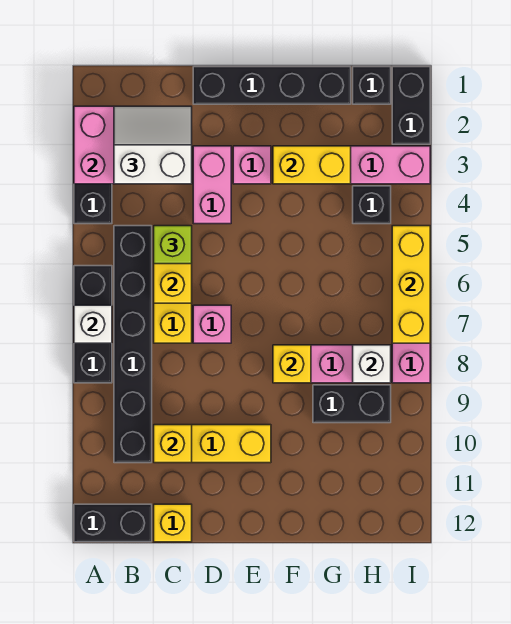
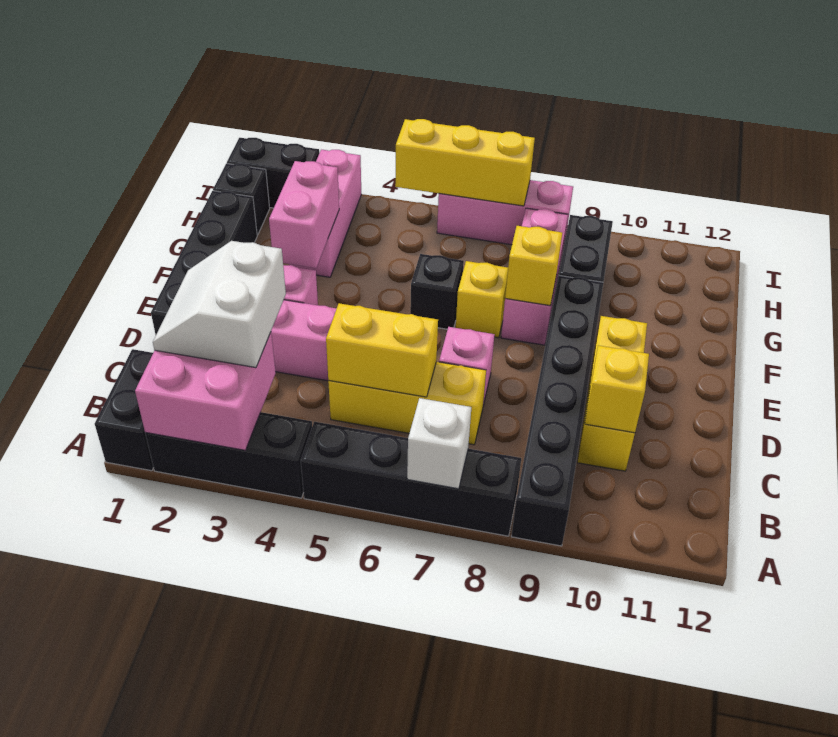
black brick A6:A8 level 1 -> black brick A5:A8 level 1
black brick A12:B12 level 1 -> black brick A1:B1 level 1
black brick B5:B10 level 1 -> black brick A9:F9 level 1
lime brick C5 level 3 -> none
yellow brick C12 level 1 -> yellow brick F7 level 1
yellow brick F3:G3 level 2 -> pink brick F3:G3 level 2
black brick H4 level 1 -> black brick F6 level 1
white brick H8 level 2 -> none

